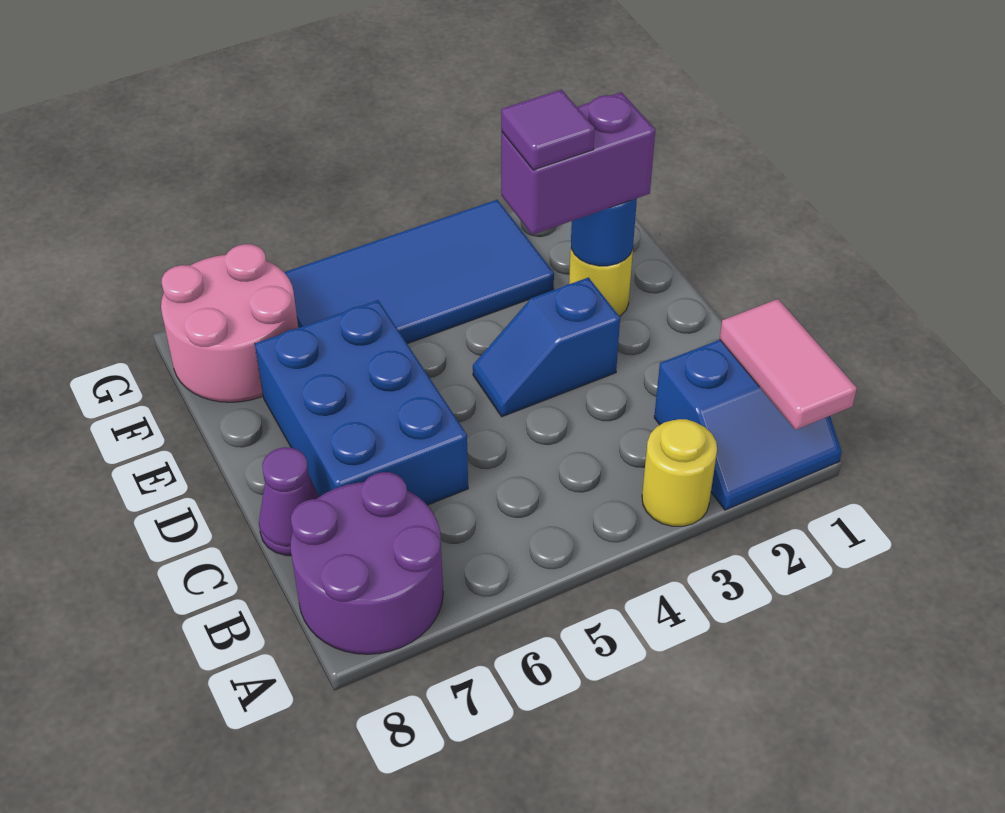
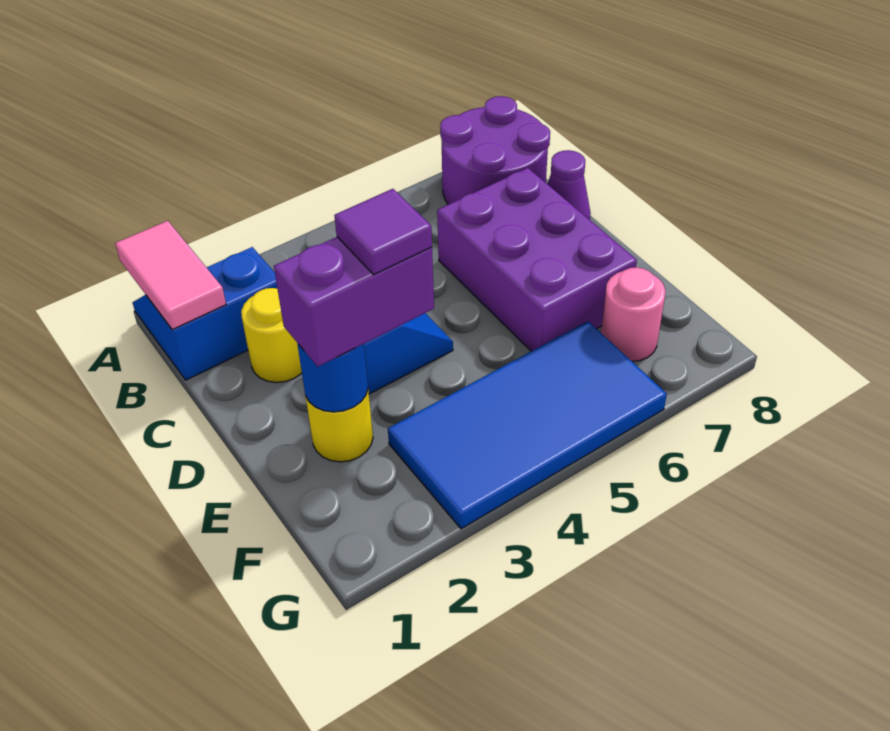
yellow round brick A3 level 1 -> yellow round brick C2 level 1
blue brick C6:E7 level 1 -> purple brick C6:E7 level 1
pink round brick F7:G8 level 1 -> pink round brick F7 level 1

